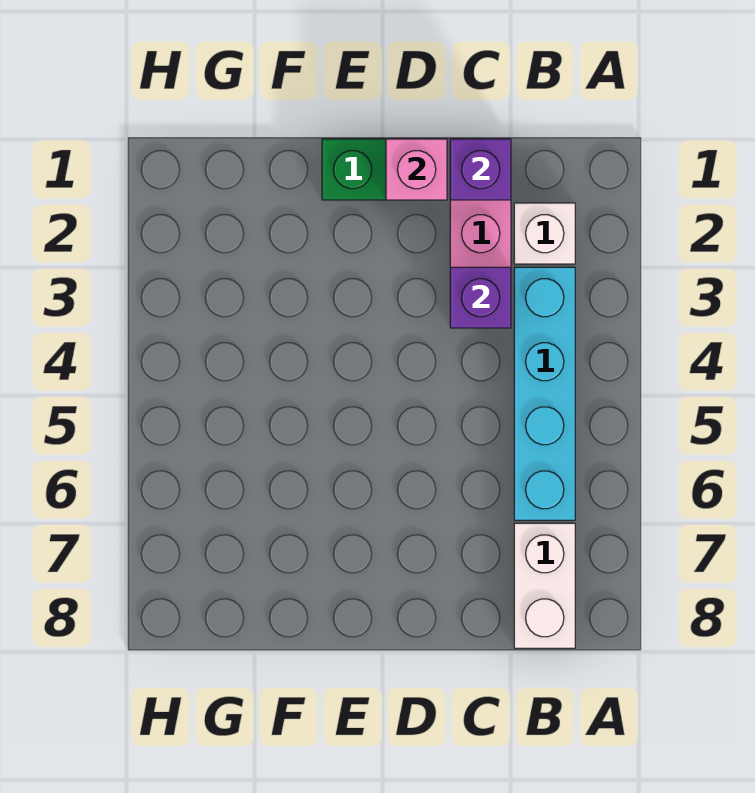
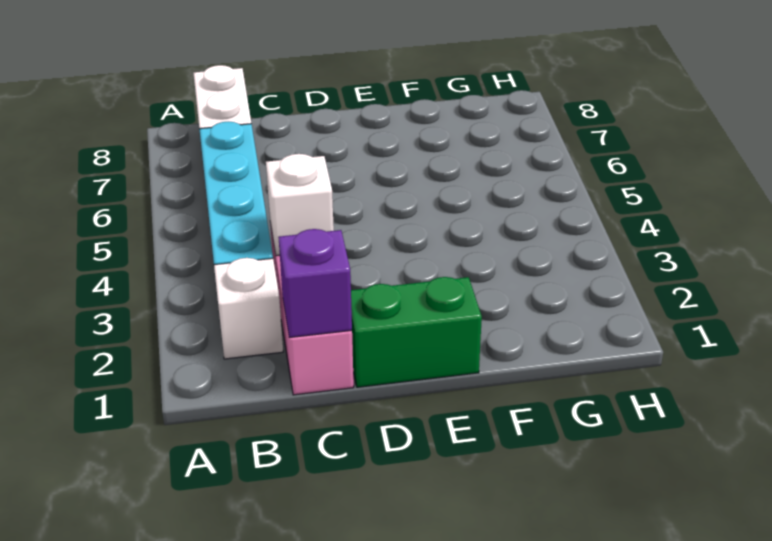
purple brick C3 level 2 -> white brick C3 level 2
pink brick D1 level 2 -> none

